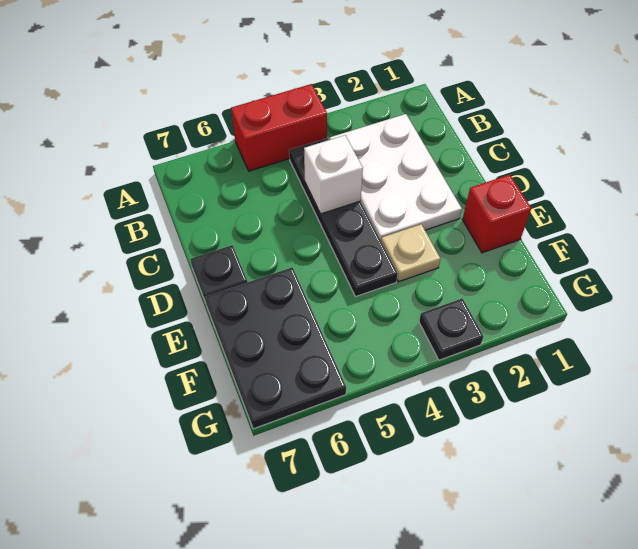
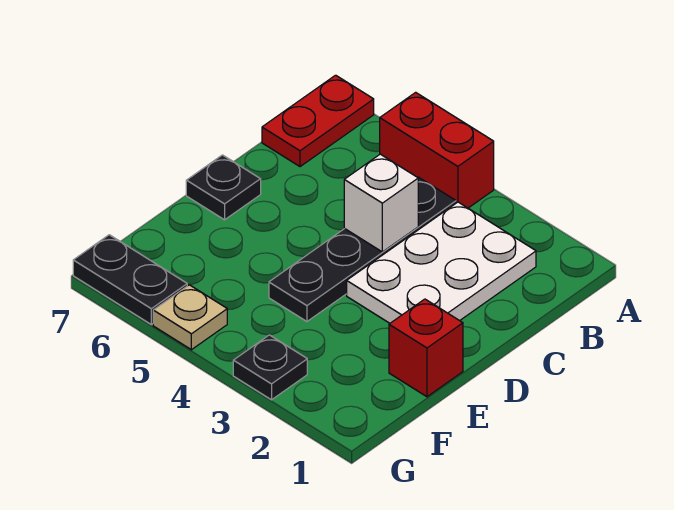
none -> red plate A7:B7 level 1
tan plate E3 level 1 -> tan plate G5 level 1
black plate E6:G7 level 1 -> black plate G6:G7 level 1

